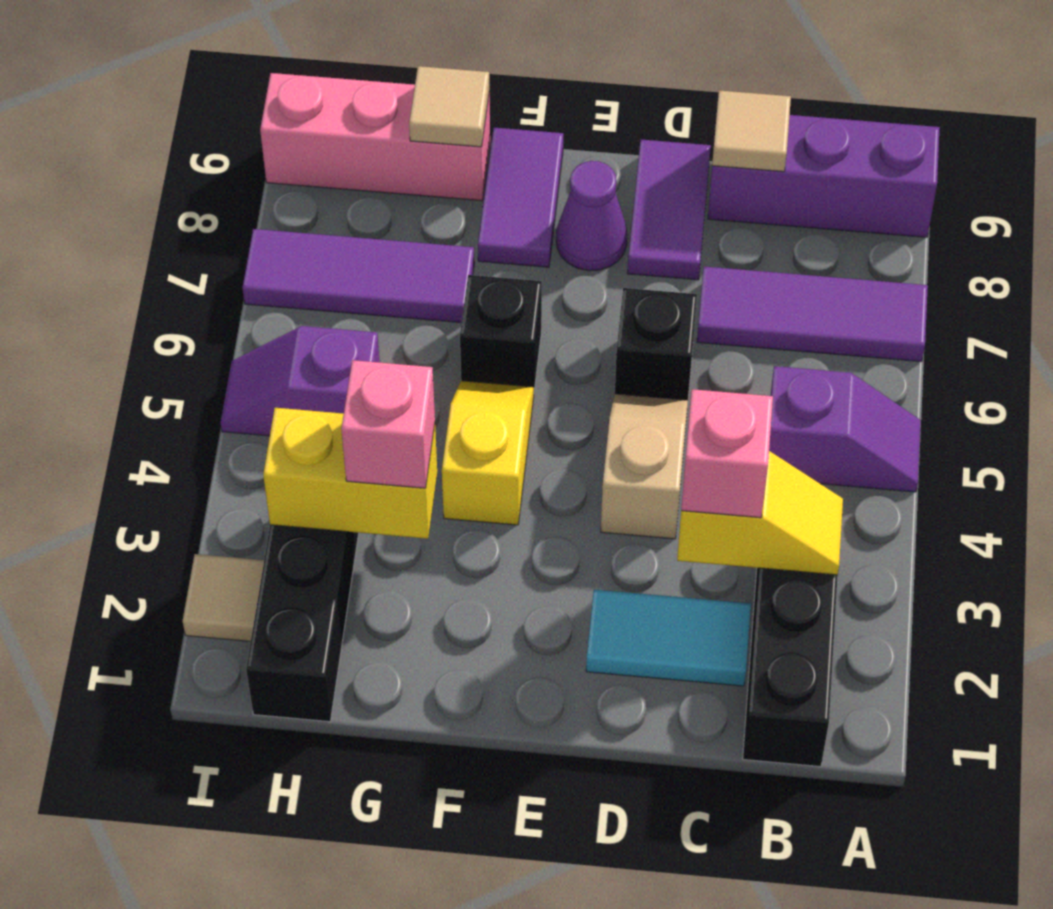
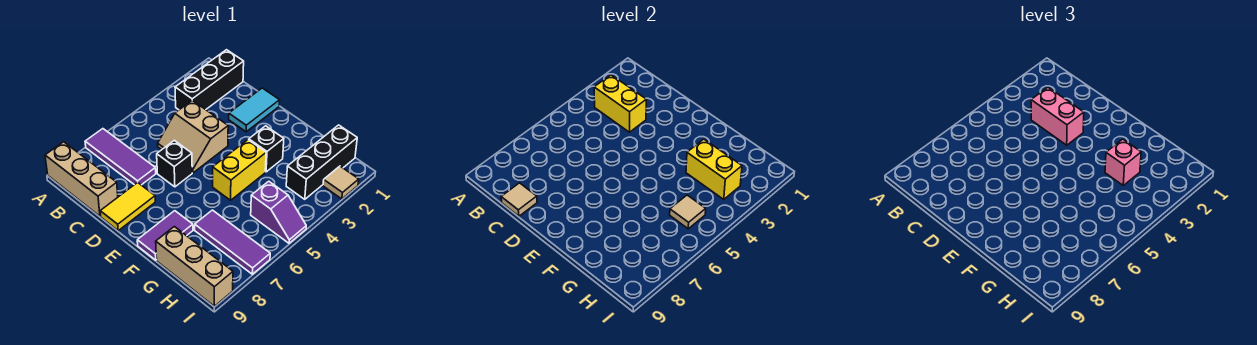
purple slope A5:B5 level 1 top B -> none
purple brick A9:C9 level 1 -> tan brick A9:C9 level 1
yellow slope B3:C3 level 2 top C -> yellow brick B3:C3 level 2
cyan tile C2:D2 level 1 -> cyan tile D1:D2 level 1
pink brick C3 level 3 -> pink brick C3:D3 level 3
tan slope D4:D5 level 1 top 4 -> tan slope C4:D5 level 1 top 4
purple tile D8:D9 level 1 -> yellow tile D8:D9 level 1
purple cone E8 level 1 -> none
yellow slope F4:F5 level 1 top 4 -> yellow brick F4:F5 level 1
black brick F6 level 1 -> black brick F3 level 1
pink brick G9:I9 level 1 -> tan brick G9:I9 level 1
tan tile G9 level 2 -> tan tile H5 level 2

